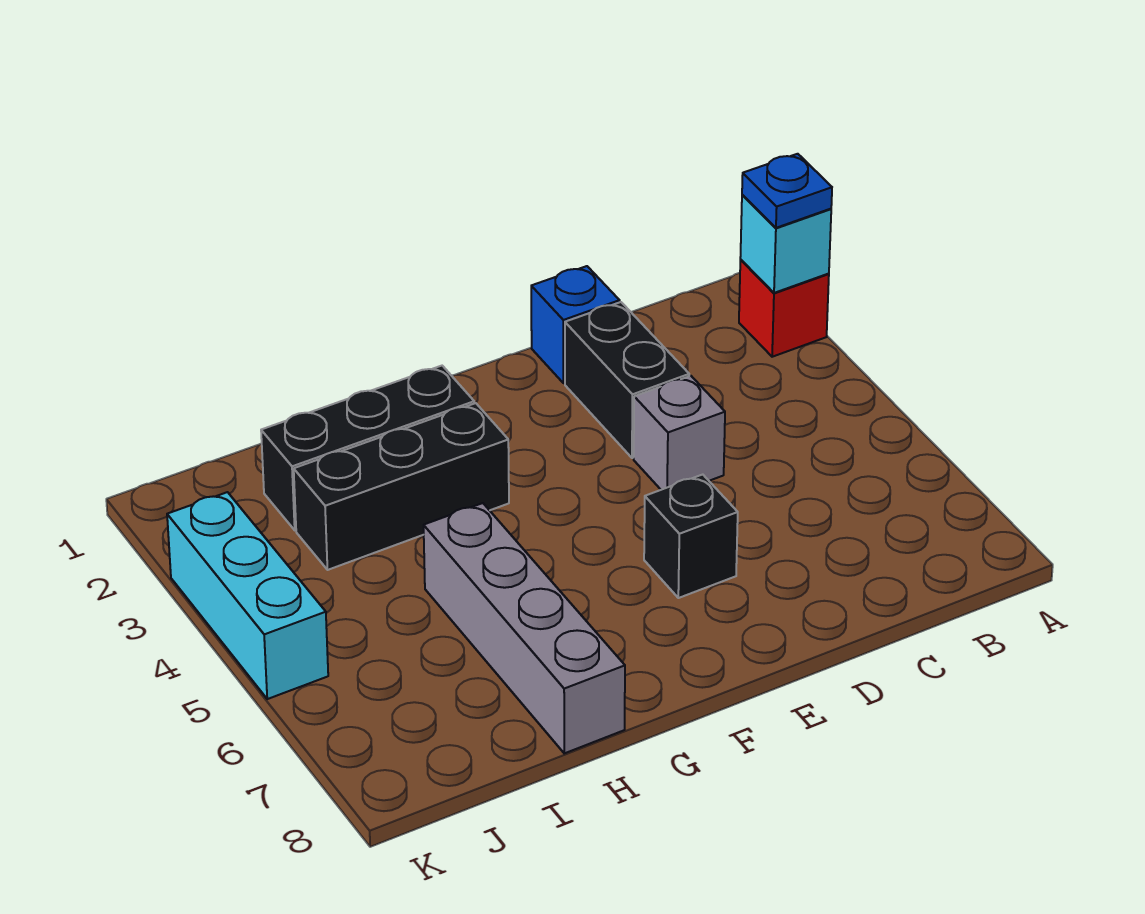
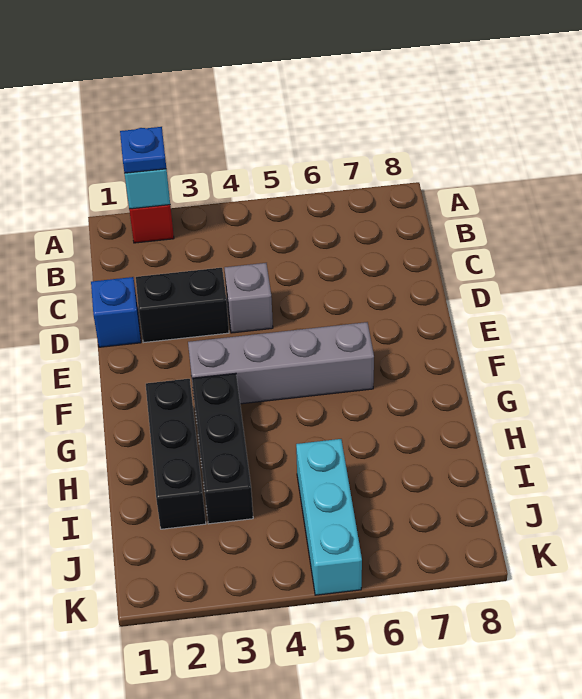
black brick E6 level 1 -> none
grey brick H5:H8 level 1 -> grey brick F3:F6 level 1
cyan brick K3:K5 level 1 -> cyan brick I5:K5 level 1

